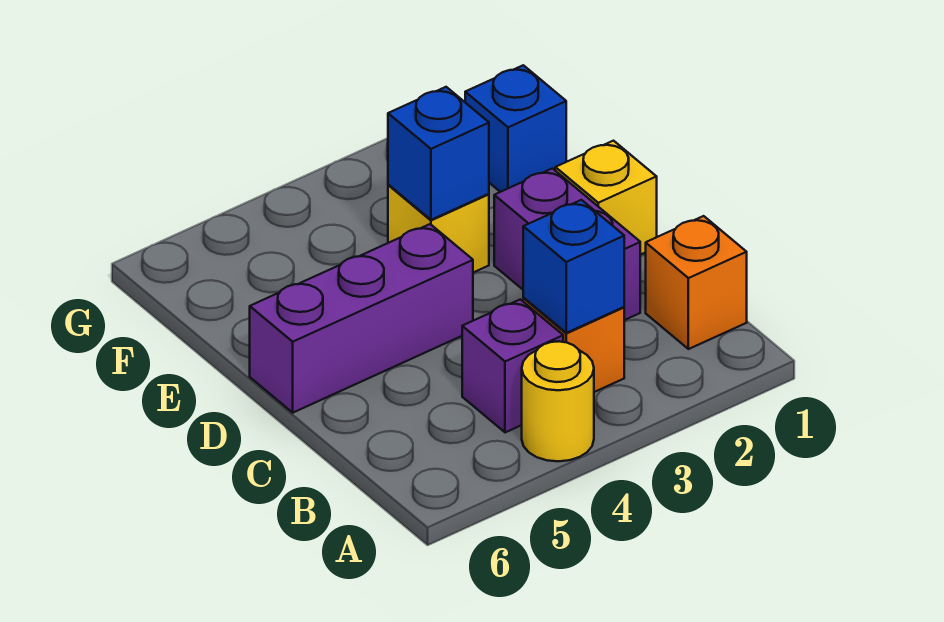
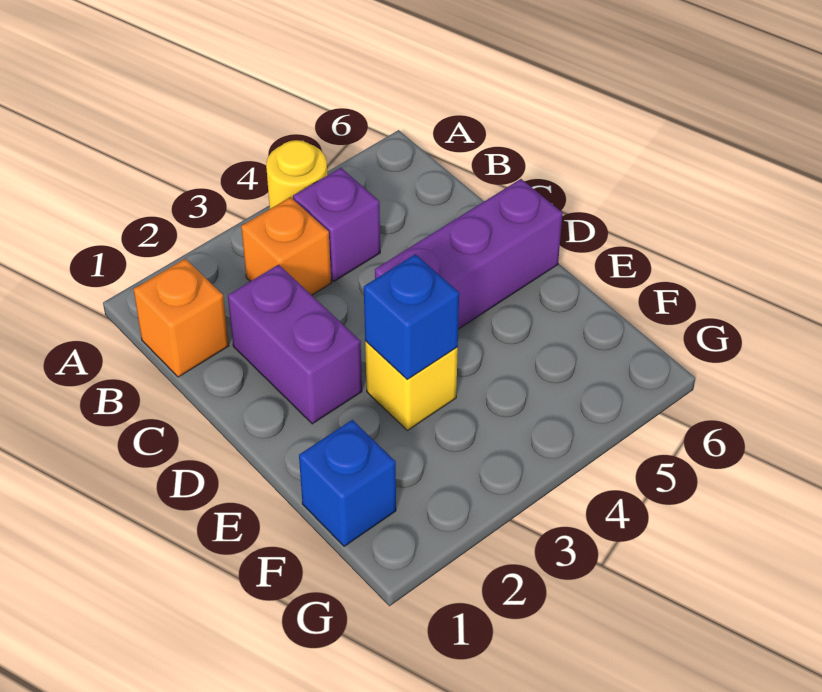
blue brick B3 level 2 -> none
yellow brick D1 level 1 -> none

